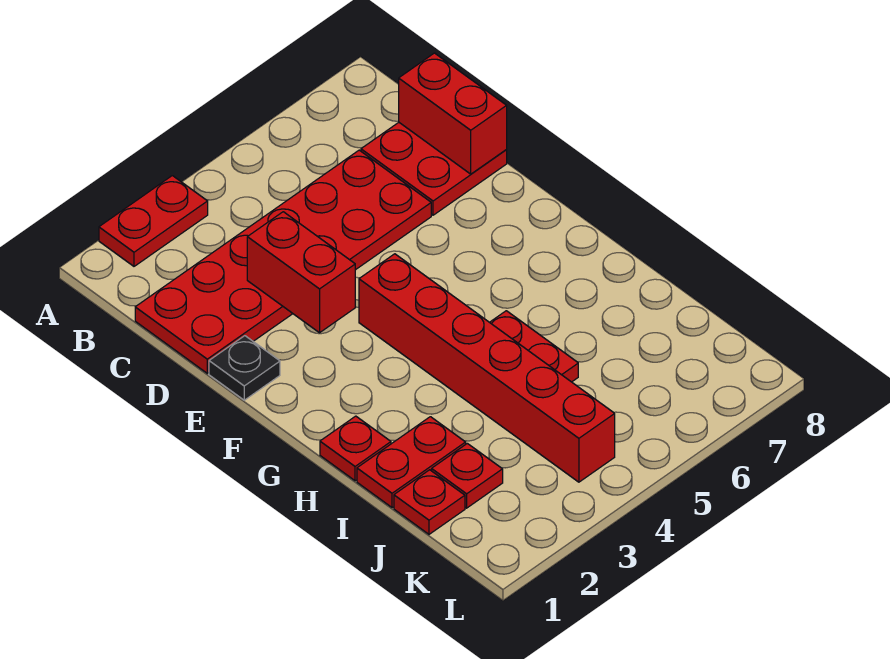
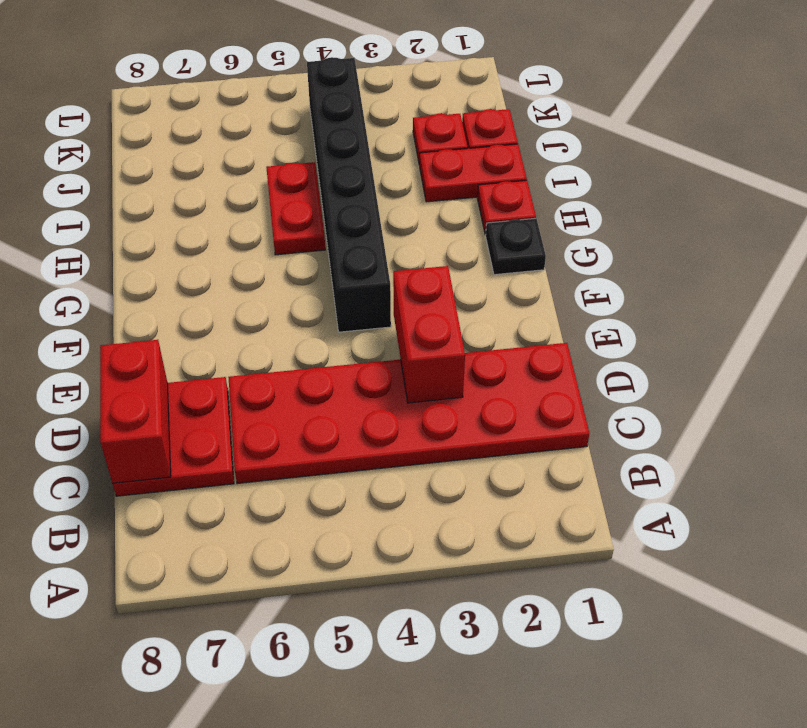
red plate A2:A3 level 1 -> none
black plate E1 level 1 -> black plate G1 level 1
red brick F4:K4 level 1 -> black brick F4:K4 level 1

